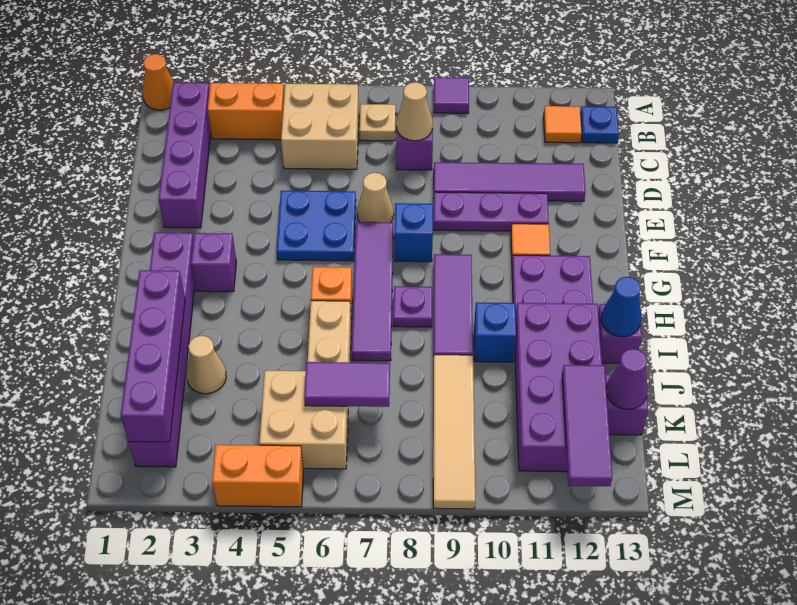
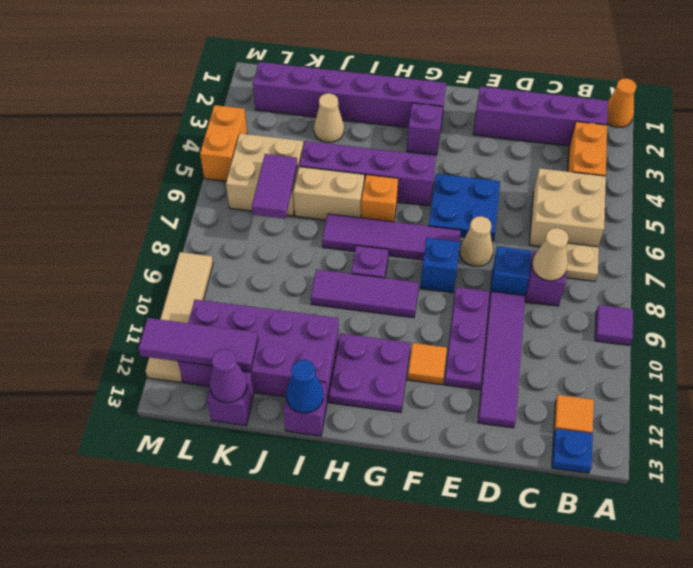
purple brick I2:L2 level 2 -> purple brick G5:J5 level 1
blue brick I10 level 1 -> blue brick D8 level 1
tan tile J9:M9 level 1 -> tan tile M9:M12 level 1

